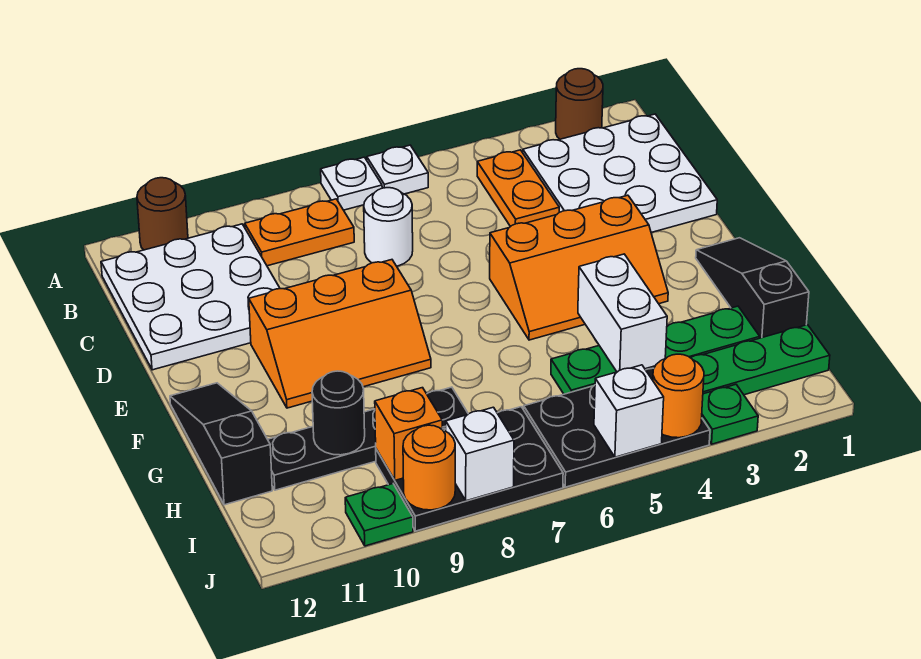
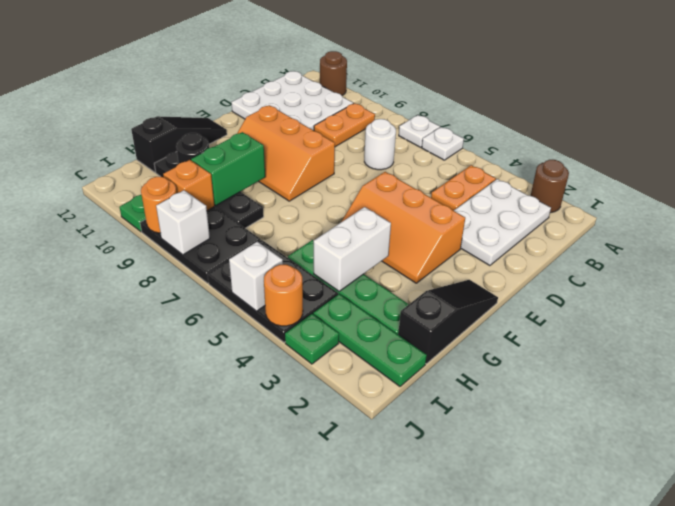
white plate B1:D3 level 1 -> white plate B2:D3 level 1
orange plate B8:B9 level 1 -> orange plate B9:C9 level 1
none -> green brick G9:H9 level 2

